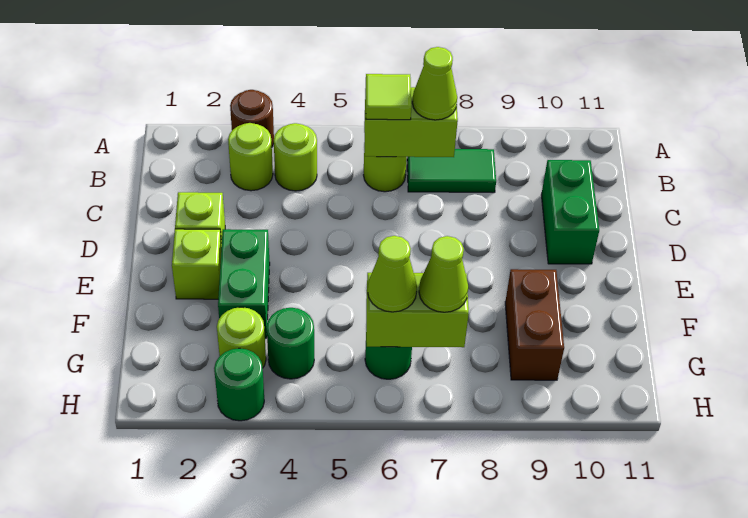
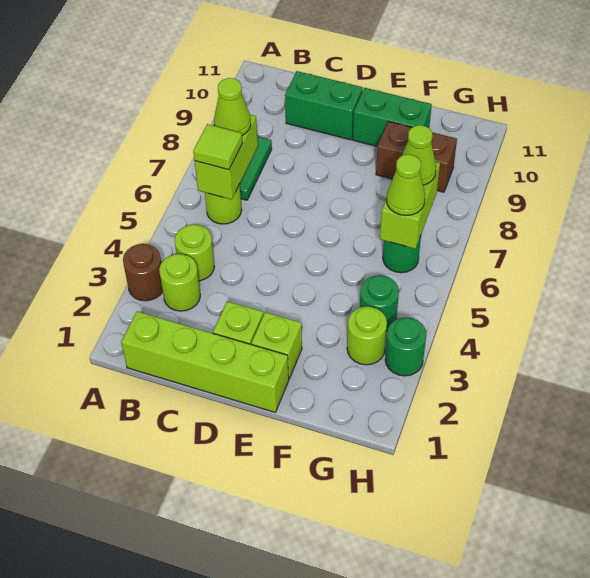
none -> lime brick B1:E1 level 1
green brick E3:F3 level 1 -> green brick E10:F10 level 1

